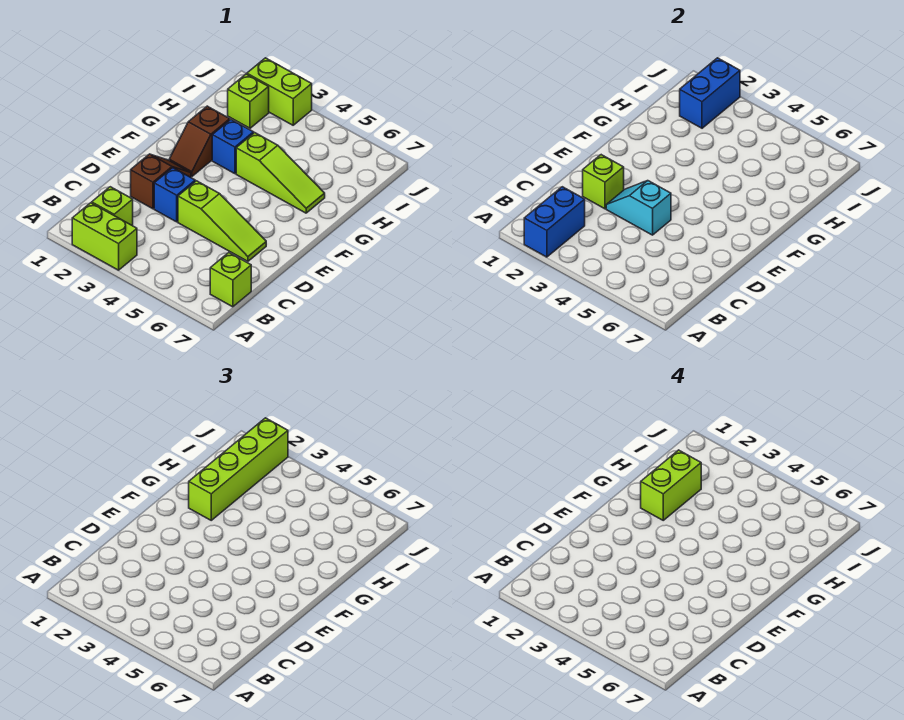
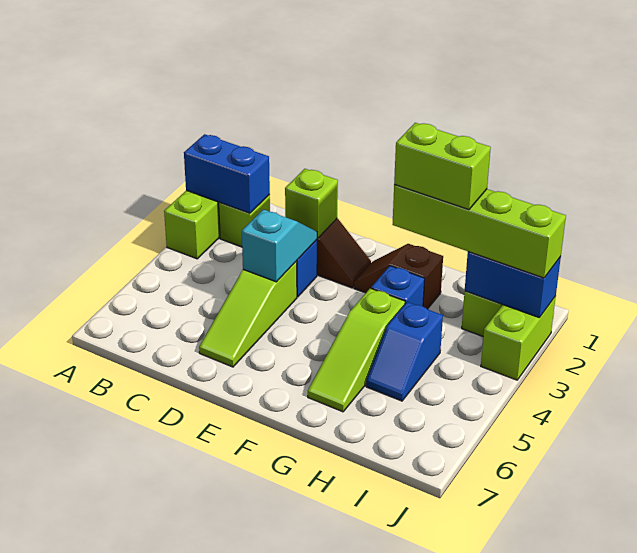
lime brick B7 level 1 -> none
none -> blue slope H4:H5 level 1 top 4

